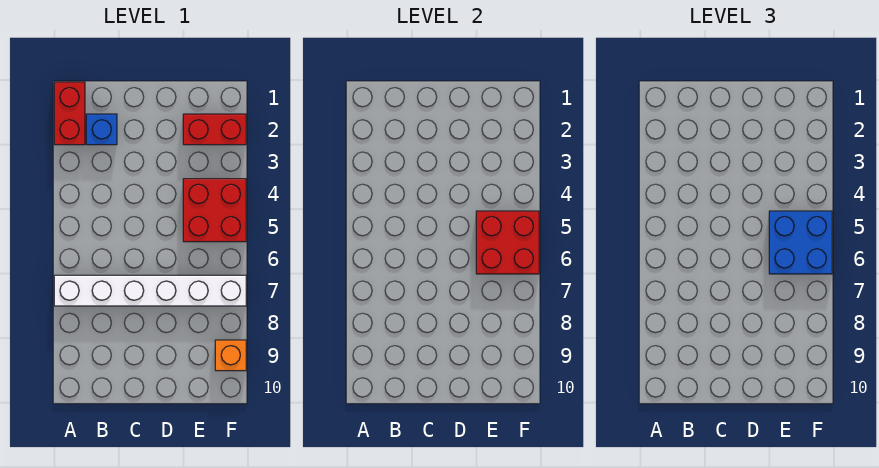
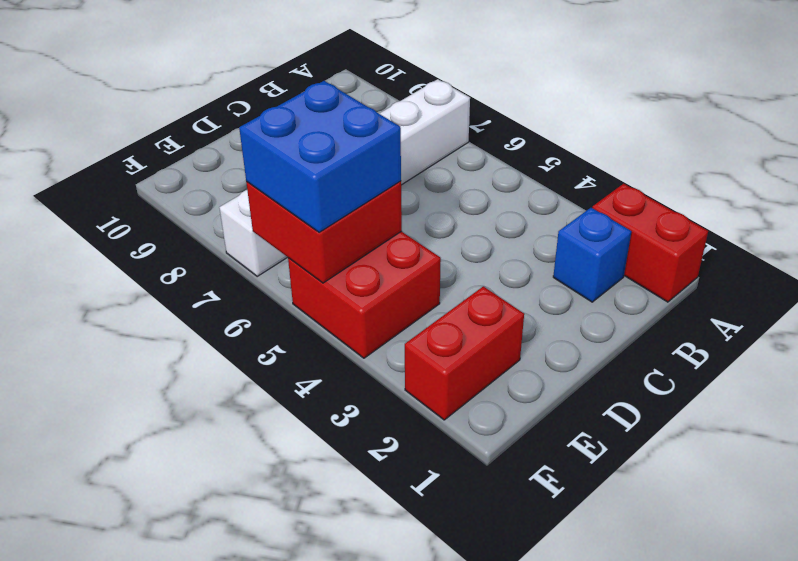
orange brick F9 level 1 -> none

